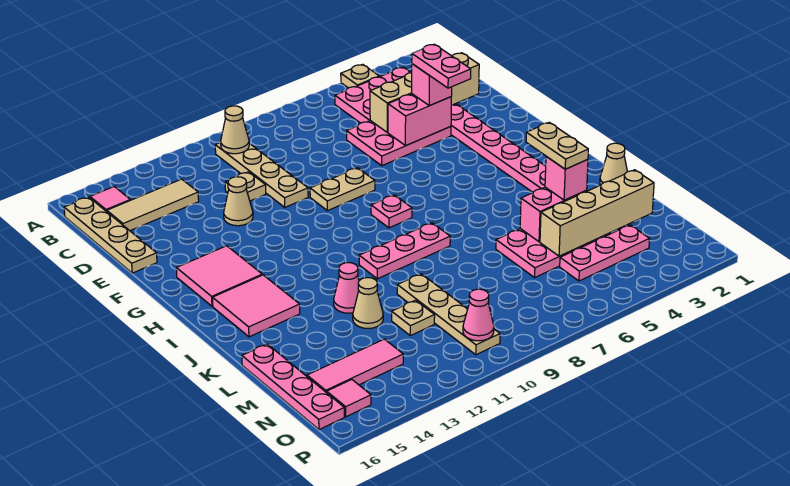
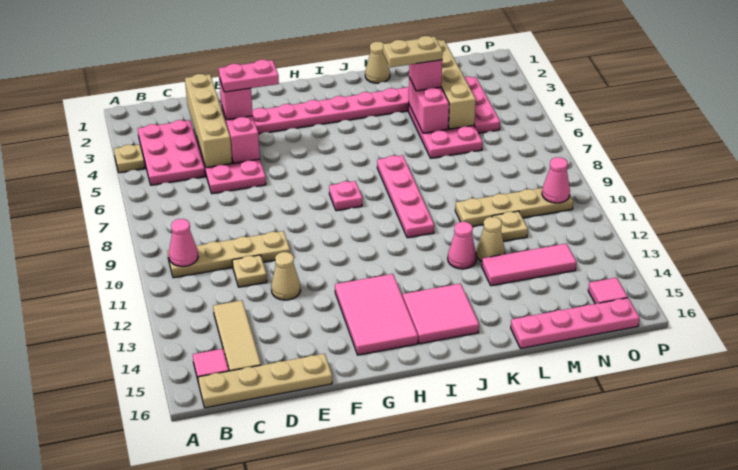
tan cone B10 level 2 -> pink cone B10 level 2
tan plate F8:F9 level 1 -> none
pink tile G14:H15 level 1 -> pink tile G13:H15 level 1
pink plate J8:J10 level 1 -> pink plate J7:J10 level 1
pink tile N13:N15 level 1 -> pink tile L13:N13 level 1

